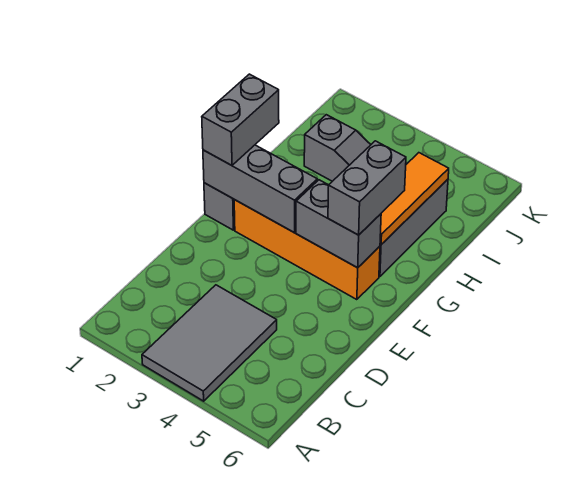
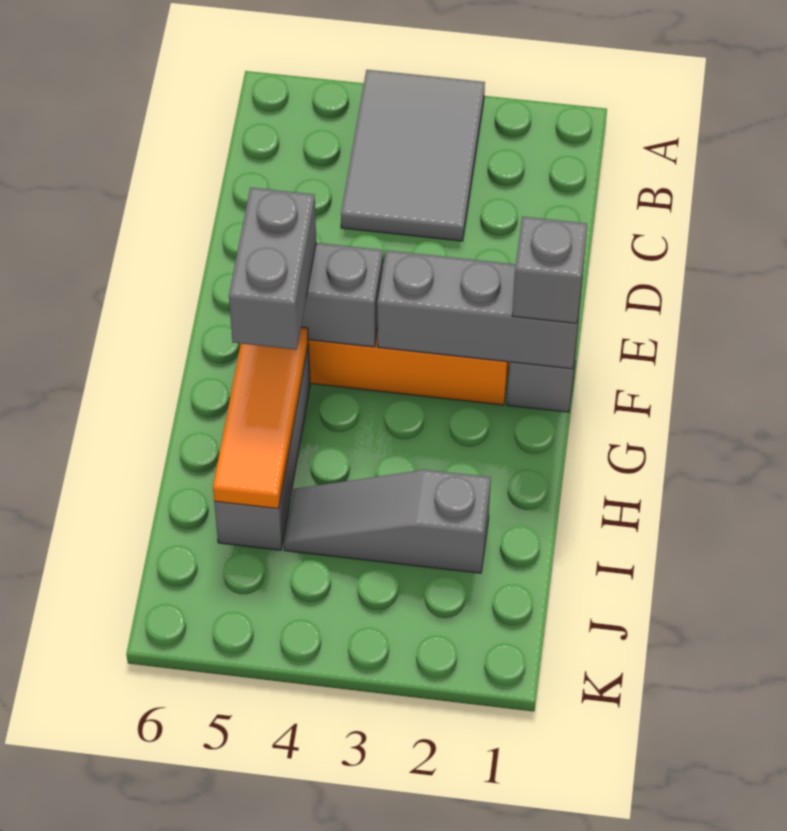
grey brick F1:G1 level 3 -> grey brick F1 level 3

